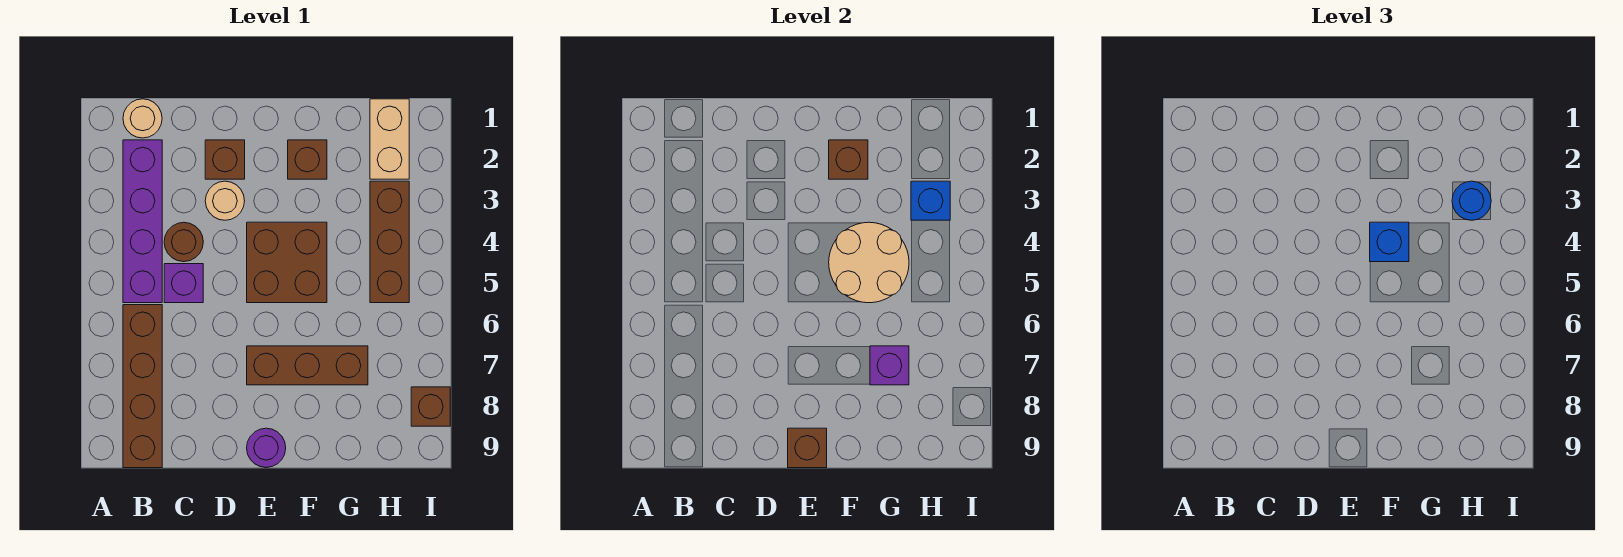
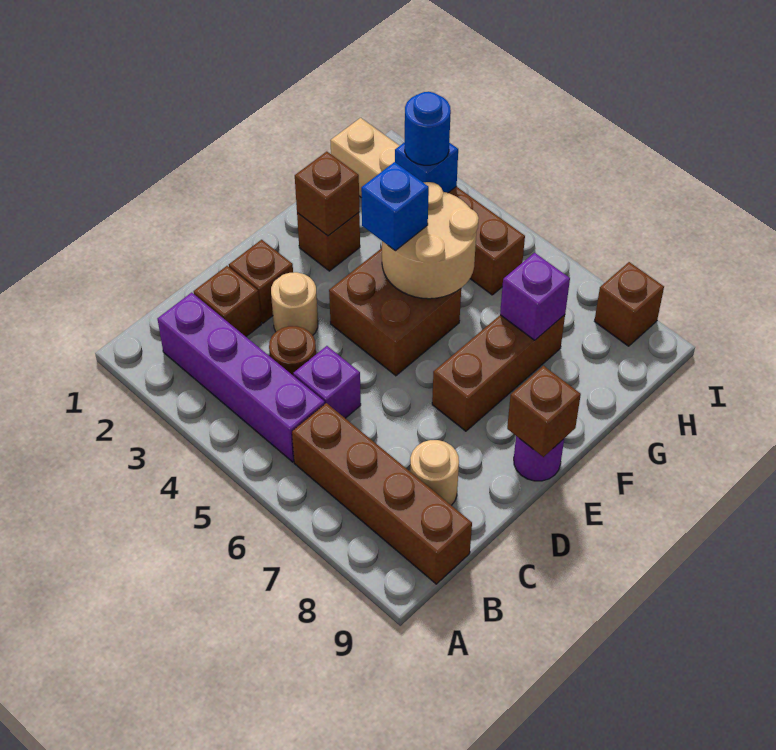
tan round brick B1 level 1 -> tan round brick C8 level 1
none -> brown brick C2 level 1

